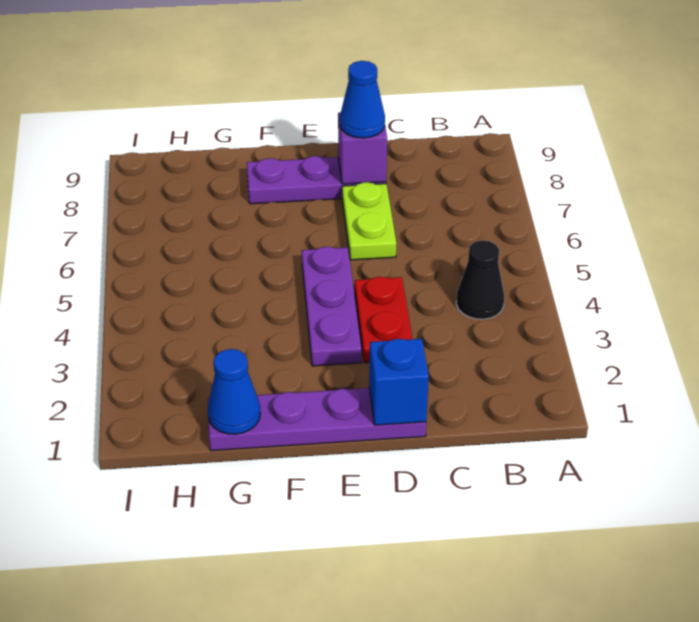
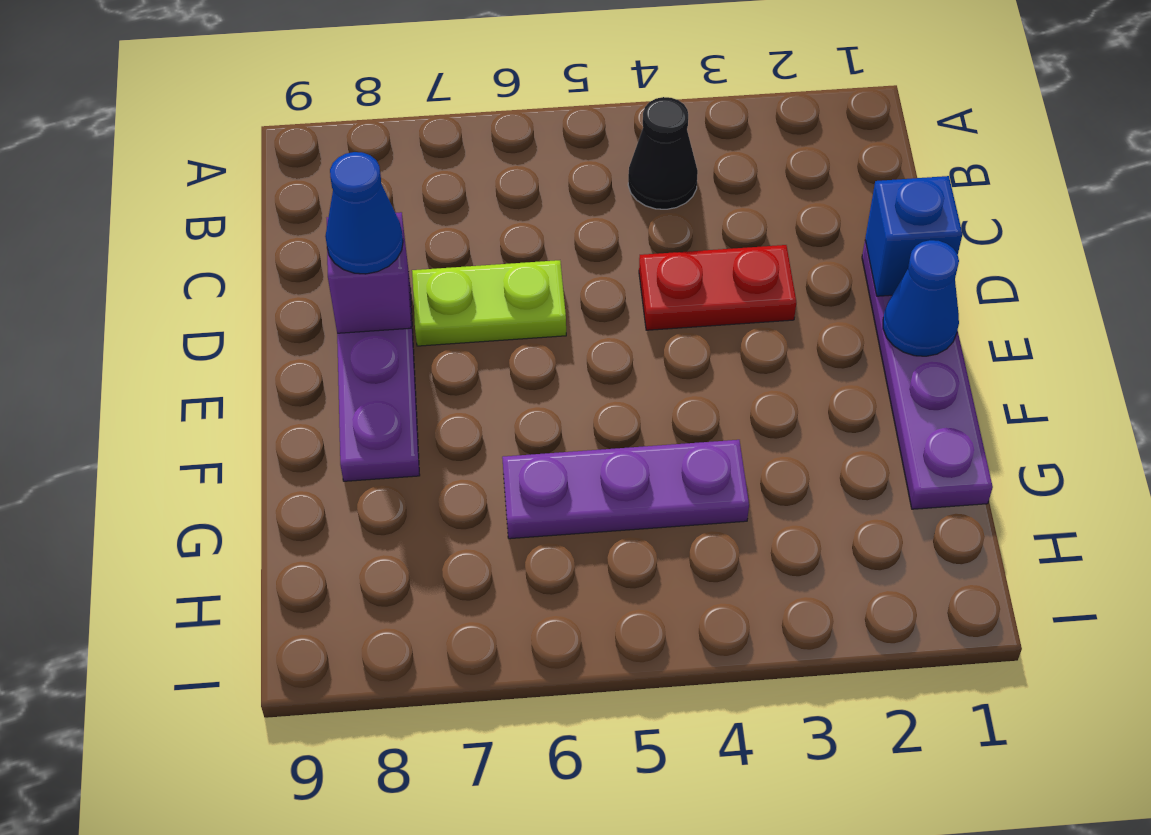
purple plate E3:E5 level 1 -> purple plate G4:G6 level 1
blue cone G1 level 2 -> blue cone E1 level 2

